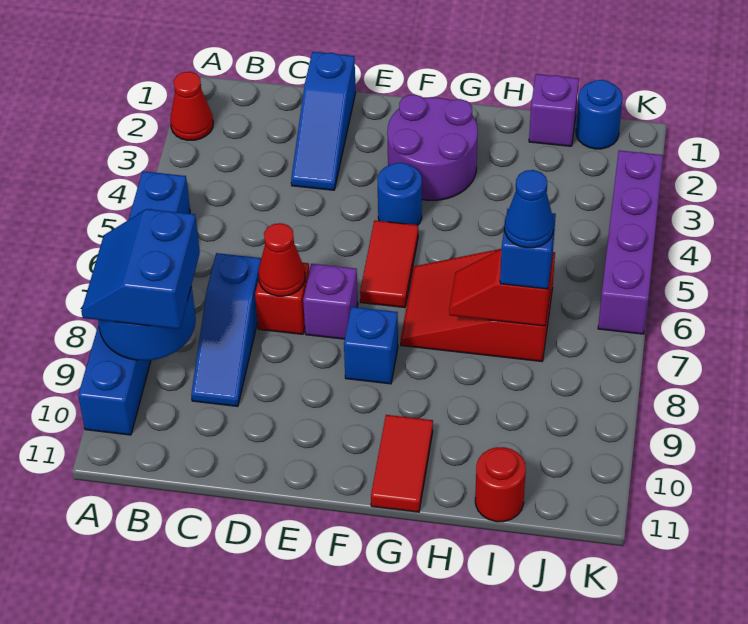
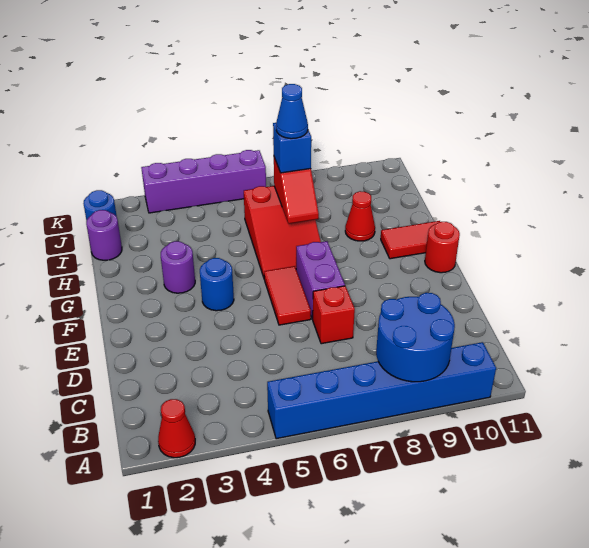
blue slope A8:B9 level 3 top B -> none
blue slope C7:C9 level 1 top 7 -> none
blue slope D1:D3 level 1 top 1 -> none
red cone D7 level 2 -> red cone H9 level 1
purple brick E7 level 1 -> purple brick E7:F7 level 1
purple round brick F2:G3 level 1 -> purple round brick G3 level 1
red tile F5:F6 level 1 -> red tile E6:F6 level 1
blue brick F8 level 1 -> none
purple brick I1 level 1 -> purple round brick I1 level 1
red round brick I11 level 1 -> red round brick F11 level 1

